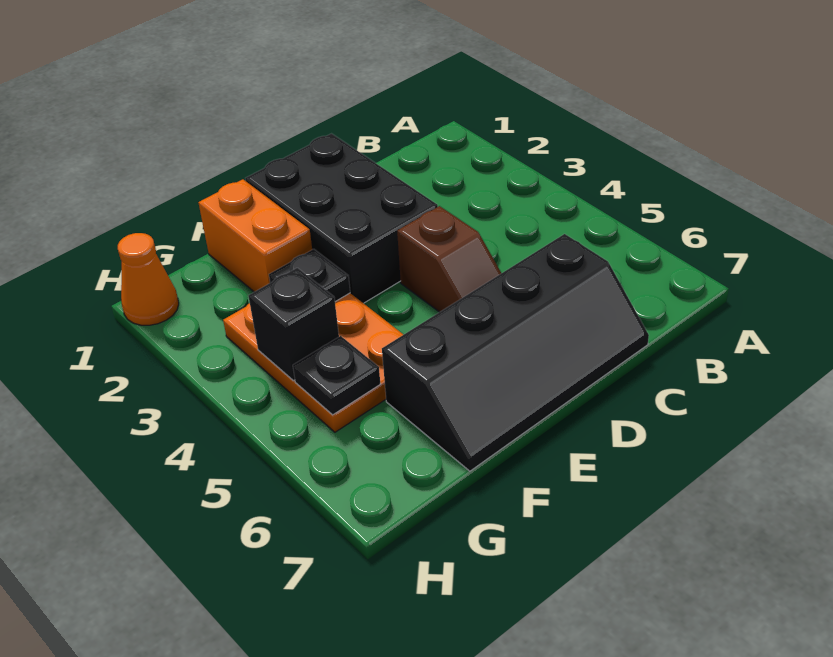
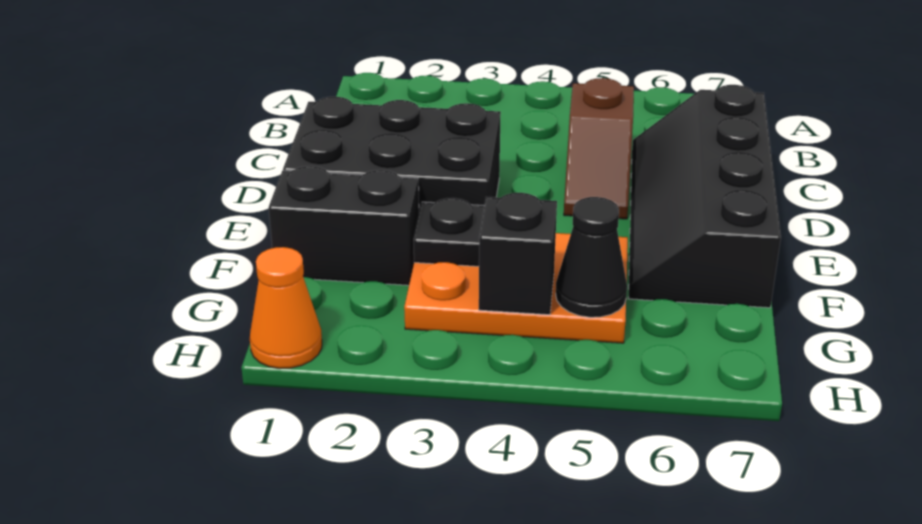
black slope C6:F7 level 1 top 6 -> black slope C6:F7 level 1 top 7
brown slope D4:D5 level 1 top 4 -> brown slope C5:D5 level 1 top C
orange brick F1:F2 level 1 -> black brick F1:F2 level 1
black plate G5 level 2 -> black cone G5 level 2

